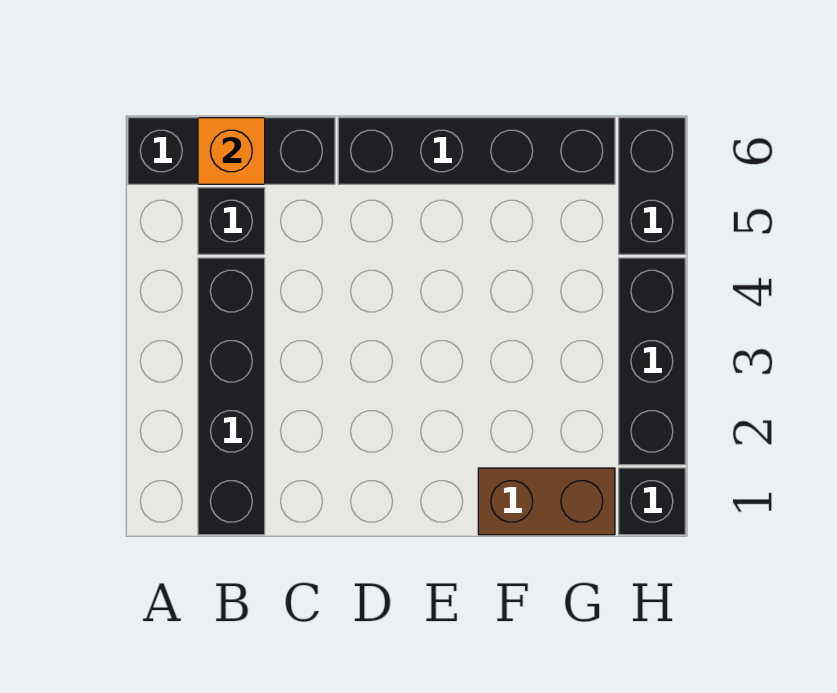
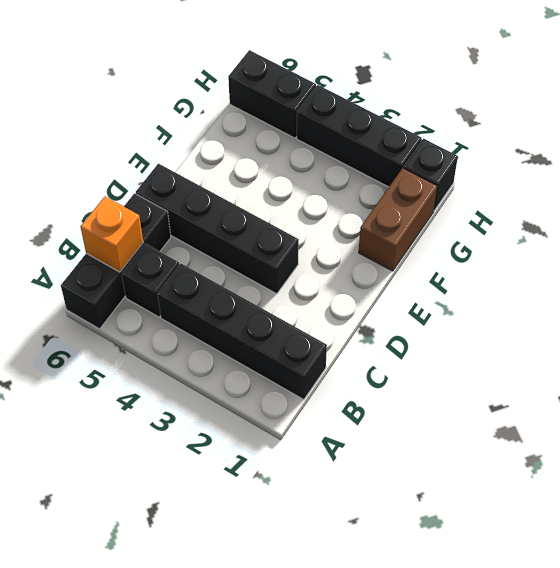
black brick D6:G6 level 1 -> black brick D3:D6 level 1

